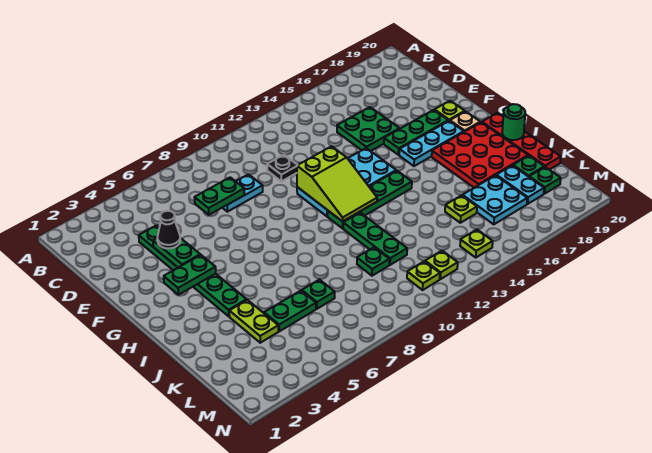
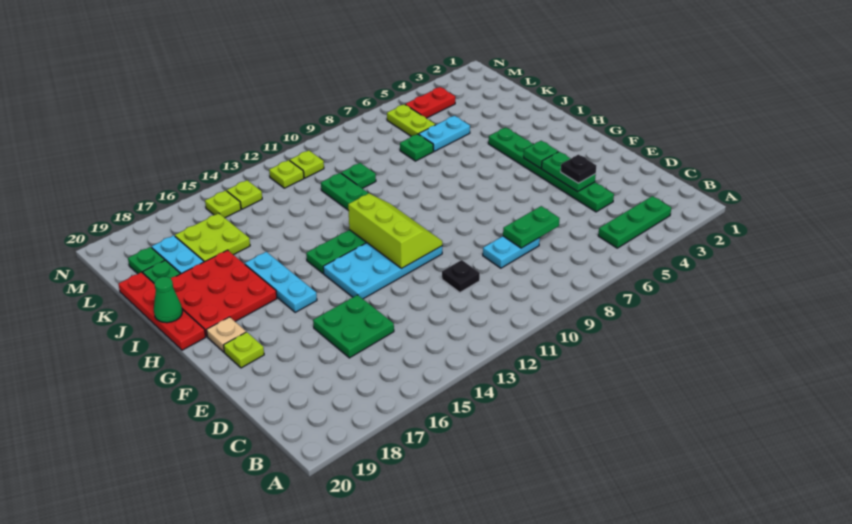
black cone E4 level 3 -> black plate E4 level 3
lime slope F11:H12 level 2 top F -> lime slope F11:H12 level 2 top 12
green plate F16:F18 level 1 -> green plate B3:B5 level 1
green plate G3:G4 level 2 -> green plate G4 level 2
cyan plate G16:G18 level 1 -> cyan plate G16:I16 level 1
green round brick I20 level 2 -> green cone I20 level 2
lime plate J4:K4 level 1 -> lime plate L6:M6 level 1
green plate K5:K6 level 1 -> cyan plate K5:K6 level 1
lime plate K15 level 1 -> lime plate M15 level 1
cyan plate K16:L17 level 1 -> lime plate K16:L17 level 1
none -> red plate M4:M5 level 1

